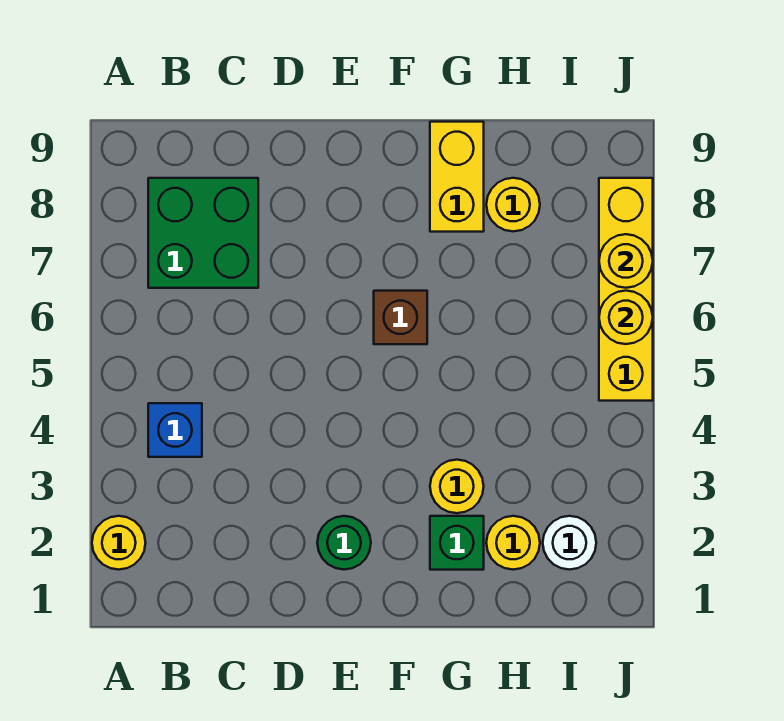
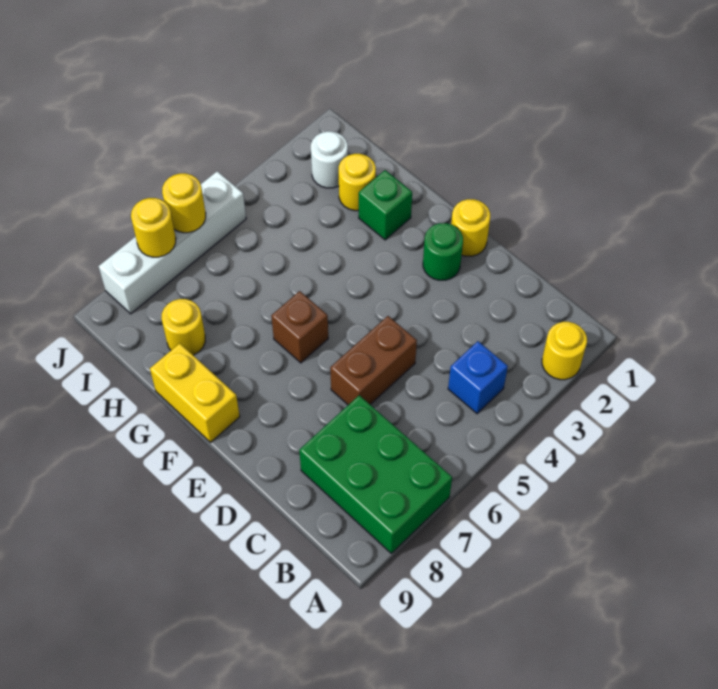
green brick B7:C8 level 1 -> green brick A7:C8 level 1
none -> brown brick D5:D6 level 1
yellow round brick G3 level 1 -> yellow round brick E1 level 1
yellow brick G8:G9 level 1 -> yellow brick F9:G9 level 1
yellow brick J5:J8 level 1 -> white brick J5:J8 level 1

